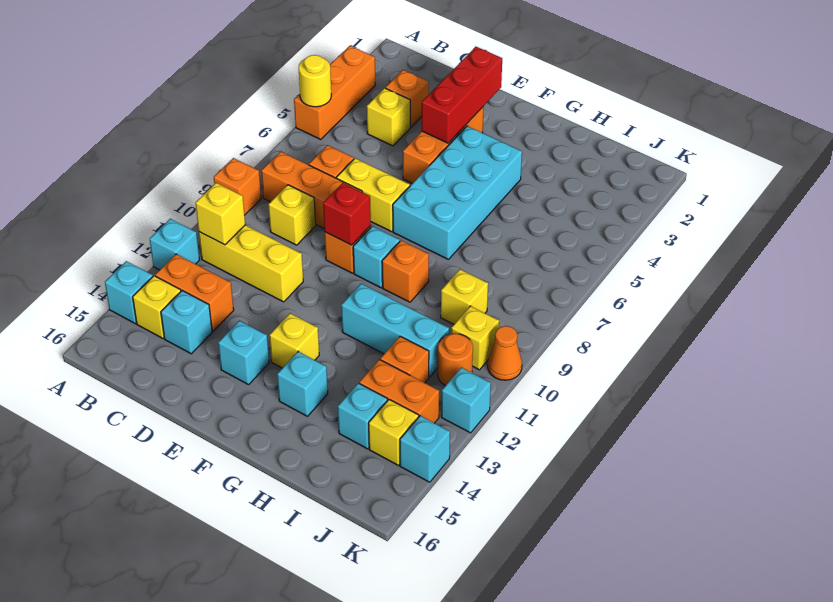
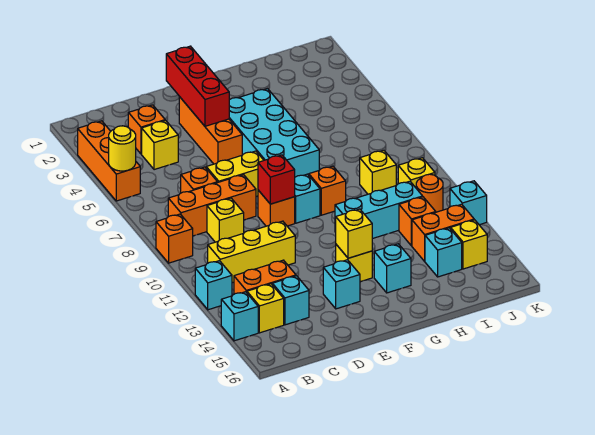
yellow brick B11 level 2 -> yellow brick F13 level 2
orange cone K10 level 1 -> none
cyan brick K14 level 1 -> none

